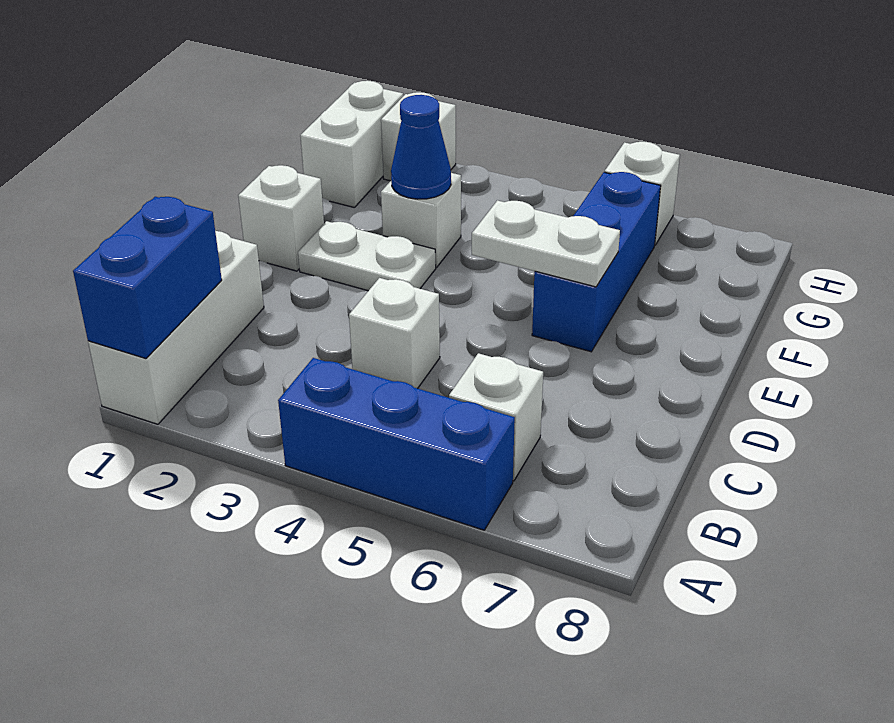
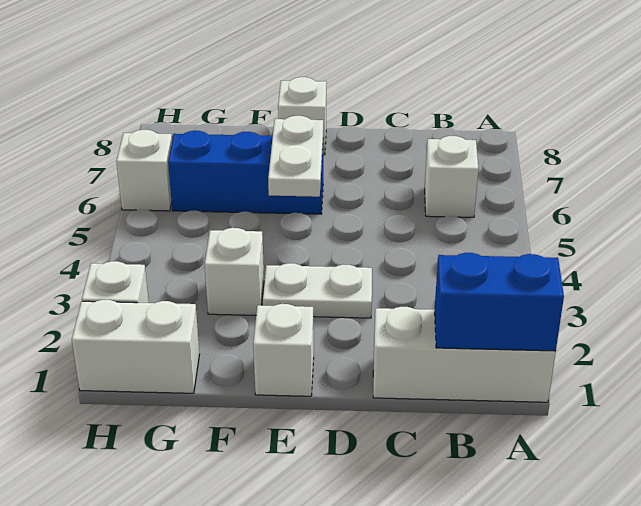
blue brick A4:A6 level 1 -> none
white brick C4 level 1 -> white brick E8 level 1
white plate E2:E3 level 1 -> white plate D3:E3 level 1
blue cone F3 level 2 -> none

